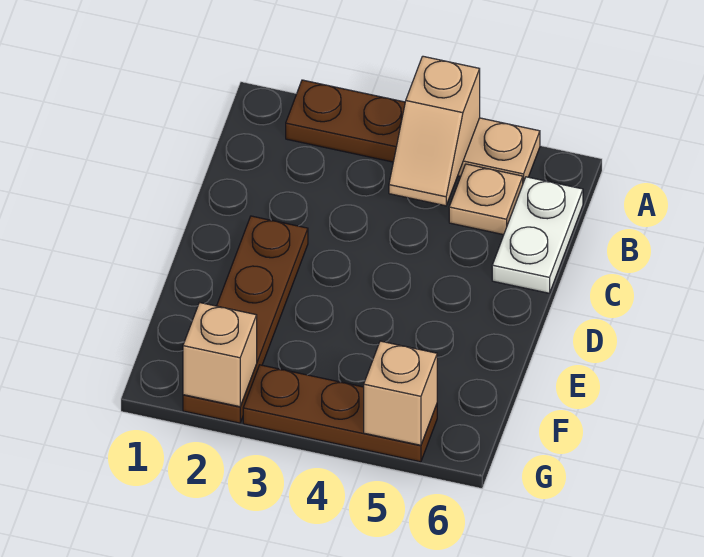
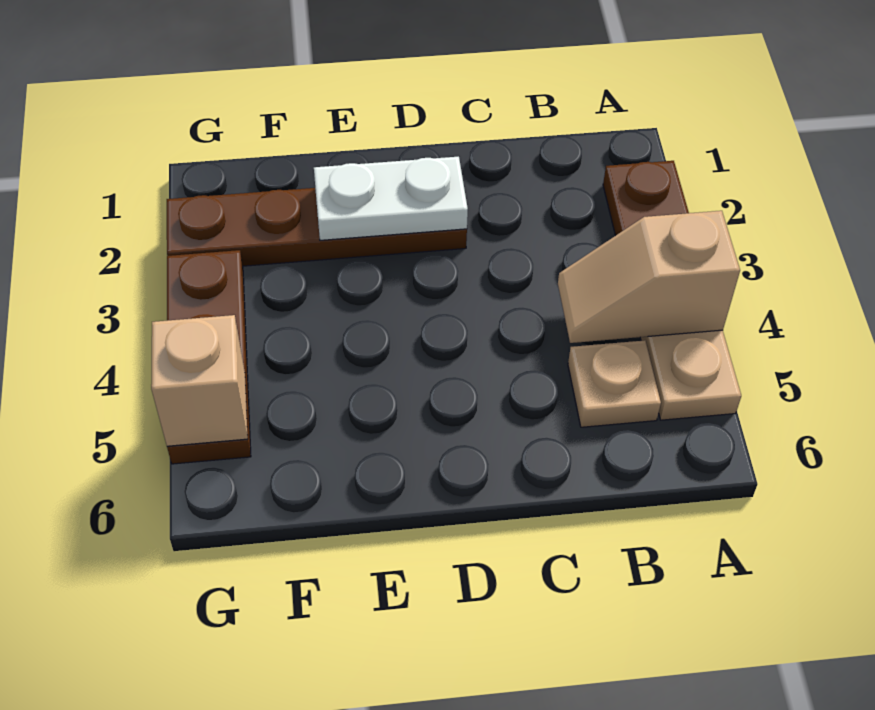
white plate B6:C6 level 1 -> white plate D2:E2 level 2
tan brick G2 level 2 -> none

